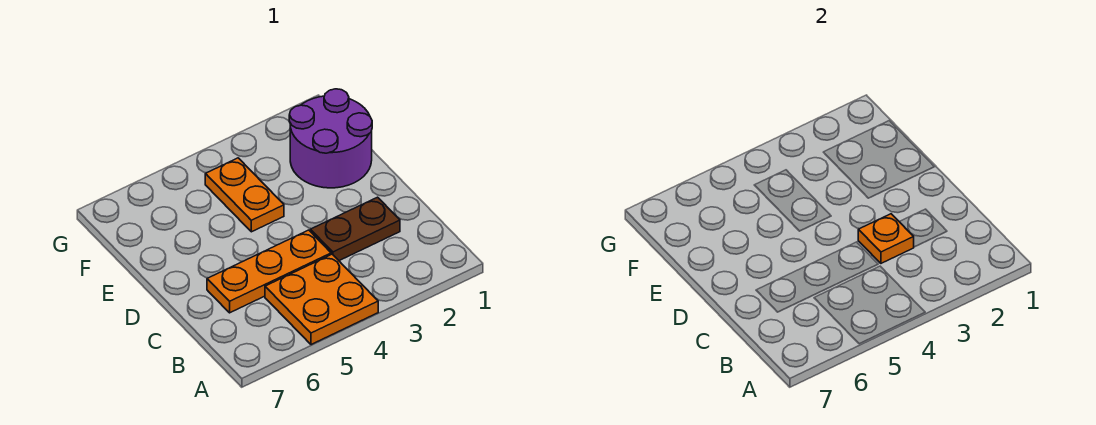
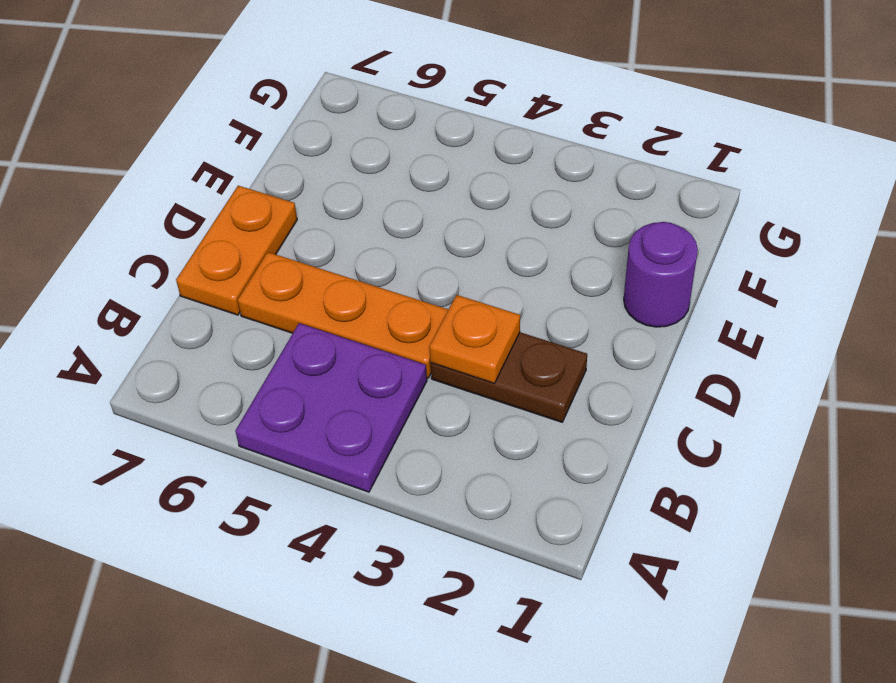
orange plate A4:B5 level 1 -> purple plate A4:B5 level 1
purple round brick E1:F2 level 1 -> purple round brick E1 level 1
orange plate E4:F4 level 1 -> orange plate C7:D7 level 1

